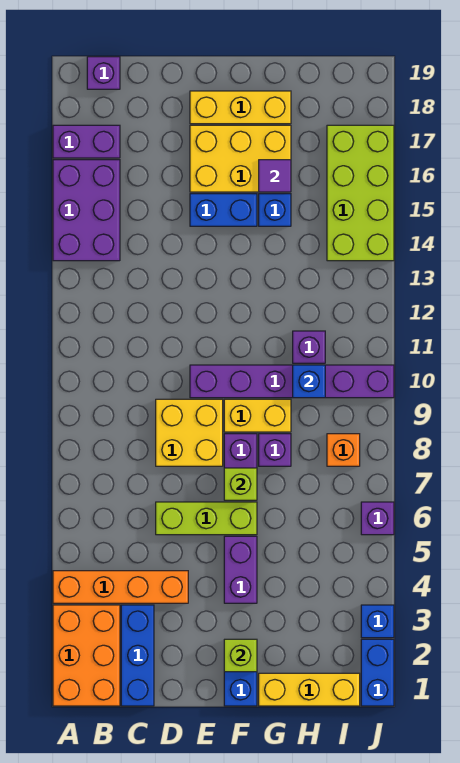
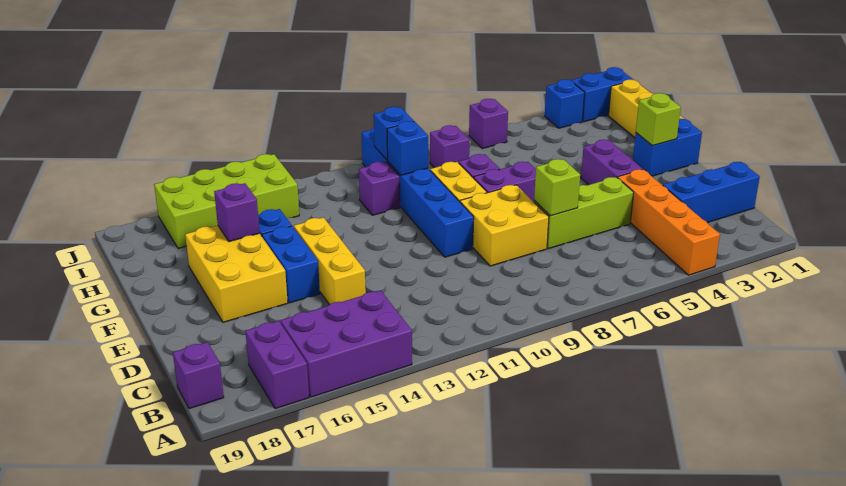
orange brick A1:B3 level 1 -> none
lime brick D6:F6 level 1 -> lime brick D5:D7 level 1
purple brick E10:J10 level 1 -> blue brick E10:J10 level 1
yellow brick E18:G18 level 1 -> yellow brick D14:F14 level 1
purple brick F4:F5 level 1 -> purple brick E4:F4 level 1
lime brick F7 level 2 -> lime brick D7 level 2
purple tile G16 level 2 -> purple brick G16 level 2
orange brick I8 level 1 -> purple brick I8 level 1
none -> blue brick I10 level 2

